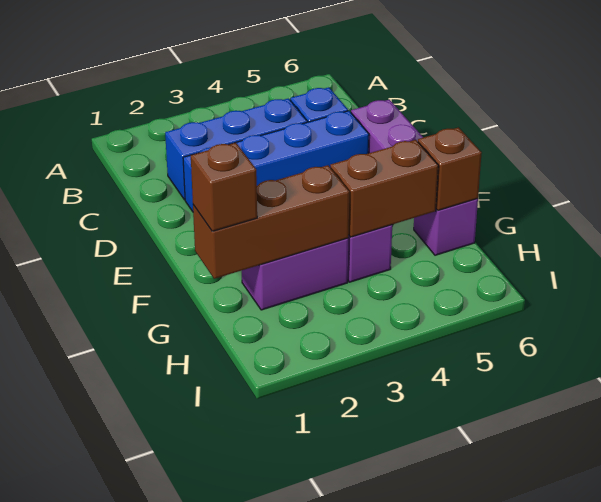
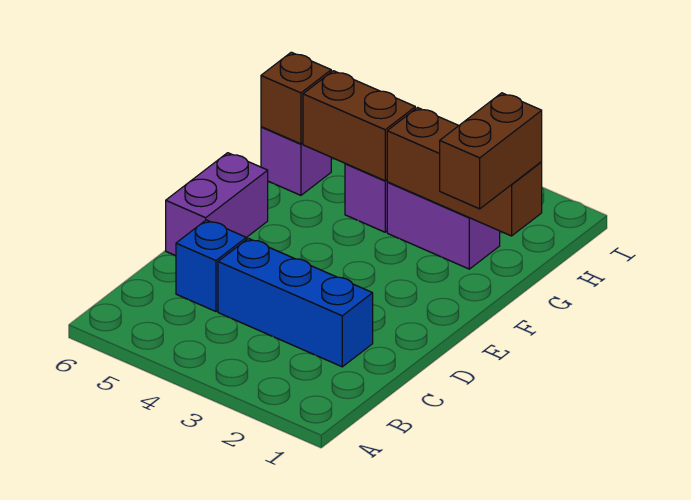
blue brick D2:D5 level 1 -> none
brown brick G1 level 3 -> brown brick F1:G1 level 3

